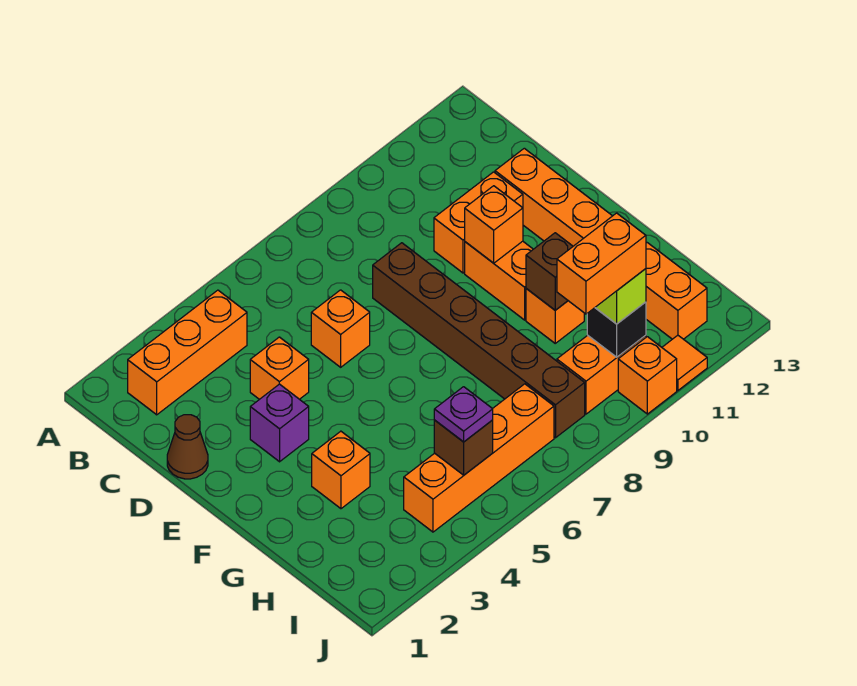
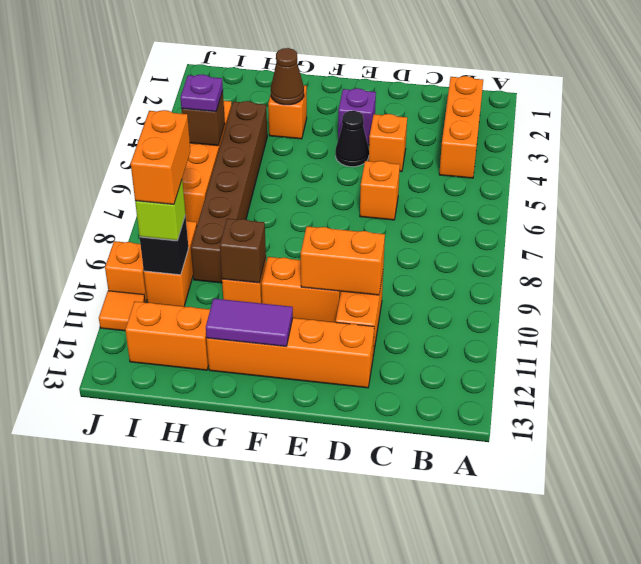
brown cone D1 level 1 -> brown cone G3 level 2
brown brick D8:I8 level 1 -> brown brick H4:H9 level 1
none -> black cone E4 level 1
orange brick E10 level 2 -> orange brick D10:E10 level 2
none -> purple tile F12:G12 level 2

